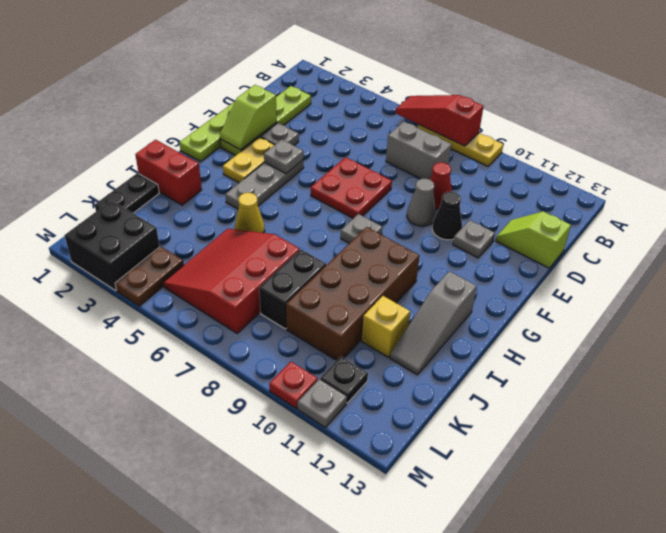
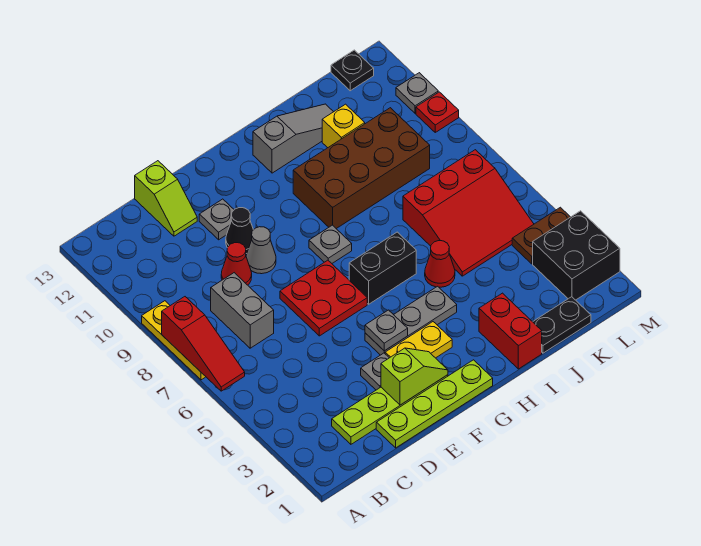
yellow cone I5 level 1 -> red cone I5 level 1
black brick J8:K8 level 1 -> black brick G6:H6 level 1
black plate L11 level 1 -> black plate L13 level 1

